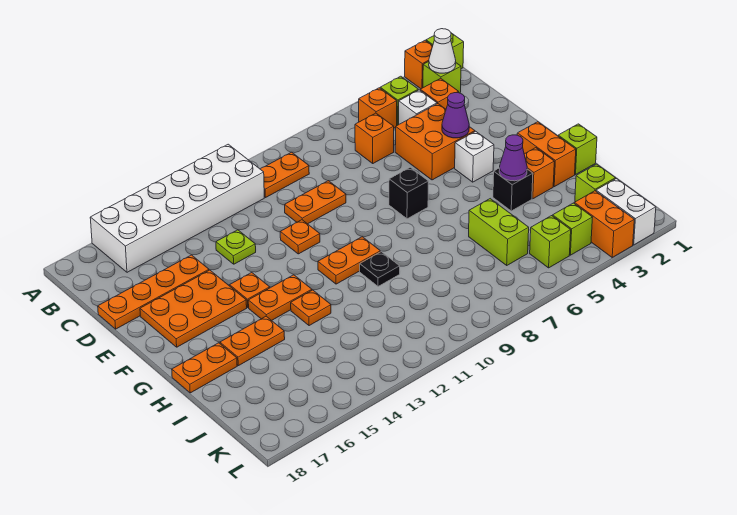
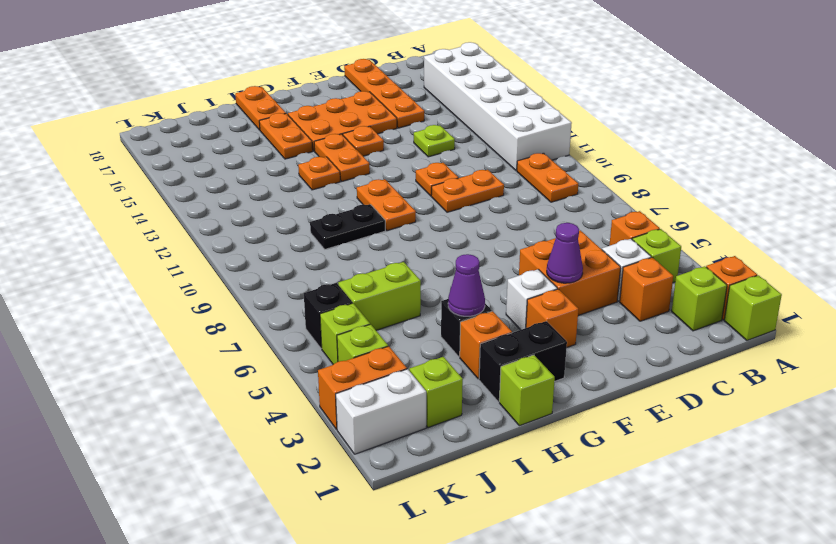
white cone B2 level 2 -> none
orange brick C6 level 1 -> orange brick F3 level 1
orange plate D9:D10 level 1 -> orange plate D10:E10 level 1
orange plate E15:F17 level 1 -> orange plate E15:G16 level 1
black brick F7 level 1 -> black brick K6 level 1
orange brick G2:H2 level 1 -> black brick G2:H2 level 1
black plate H10 level 1 -> black plate H10:I10 level 1

